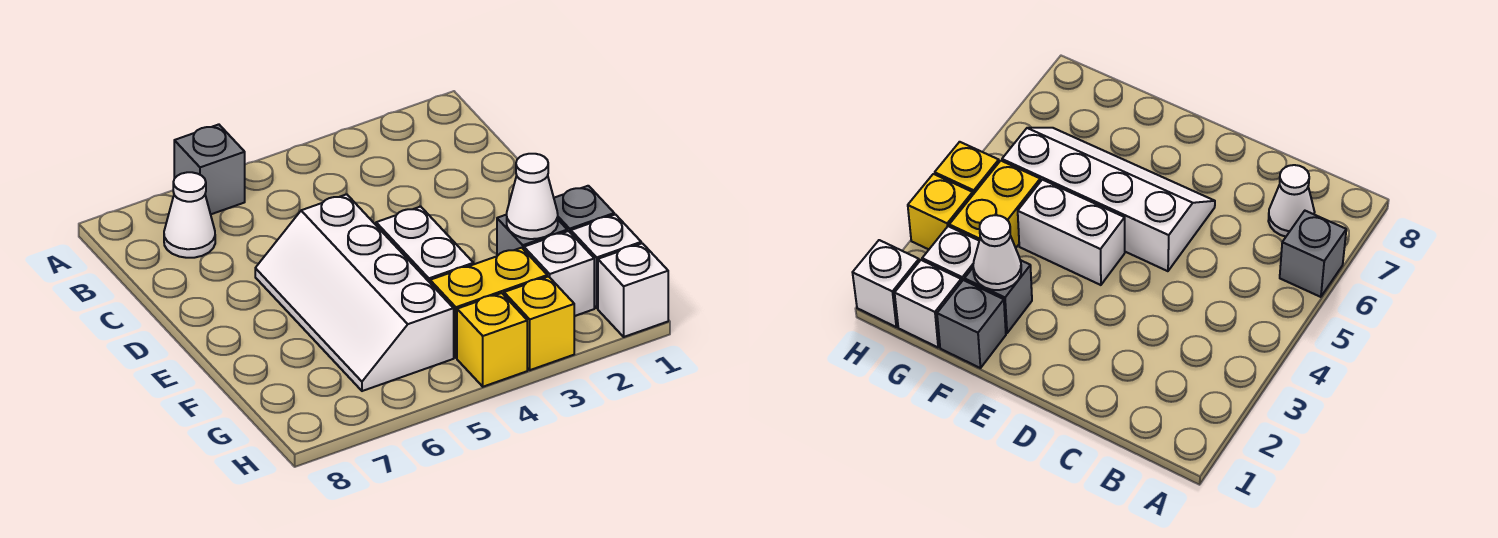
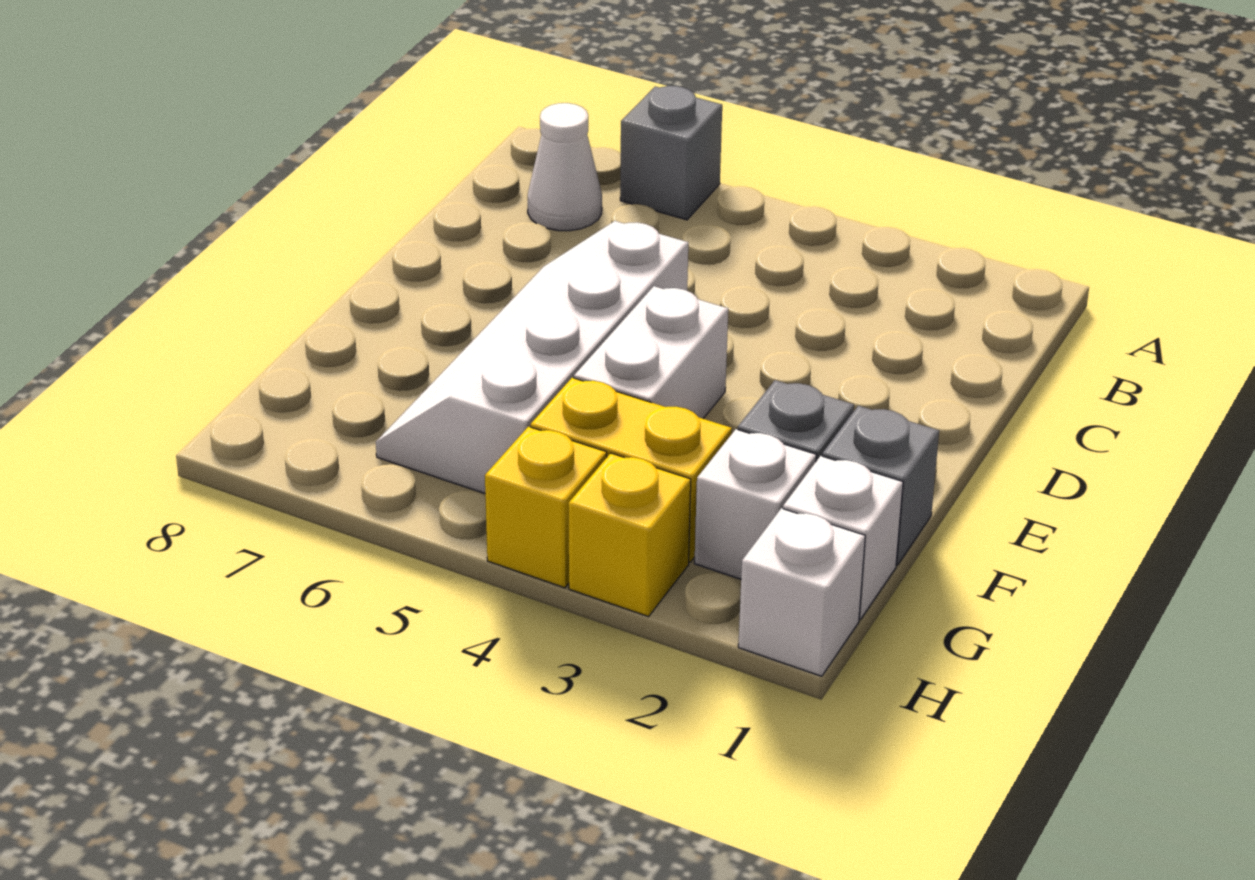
white cone F2 level 2 -> none

